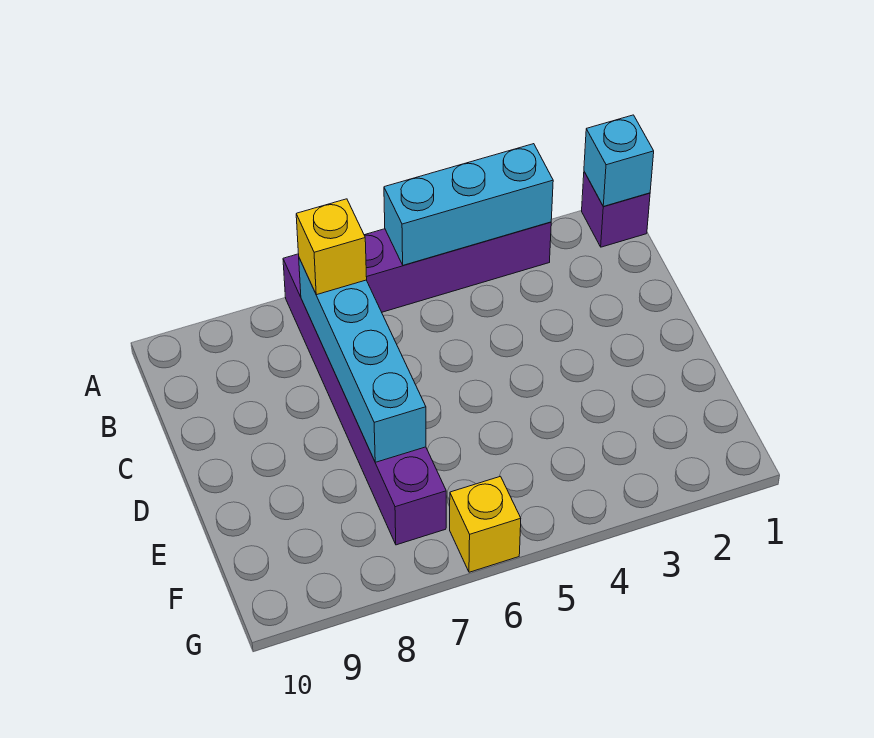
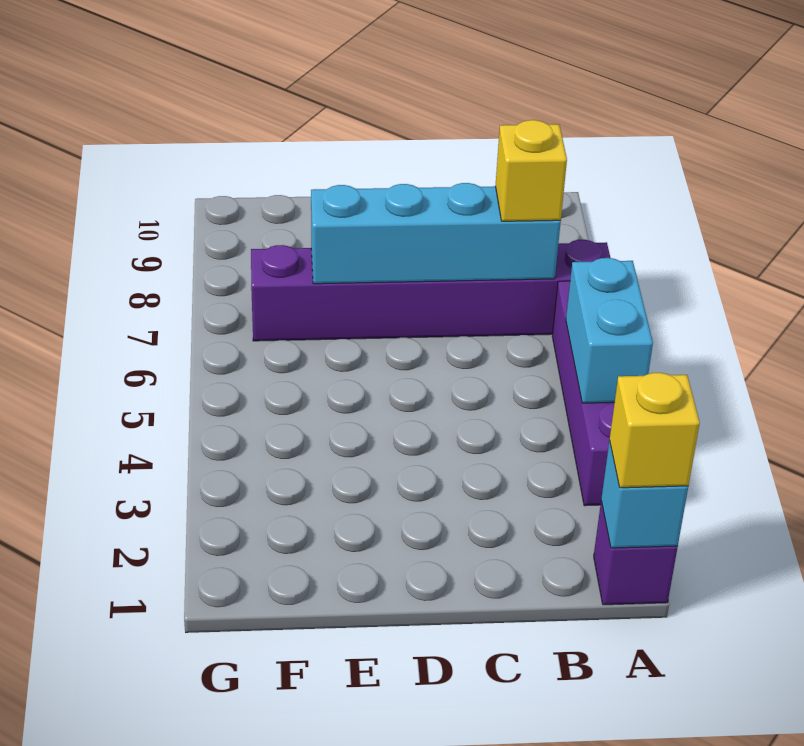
cyan brick A3:A5 level 2 -> cyan brick A4:A5 level 2
yellow brick G6 level 1 -> yellow brick A1 level 3

